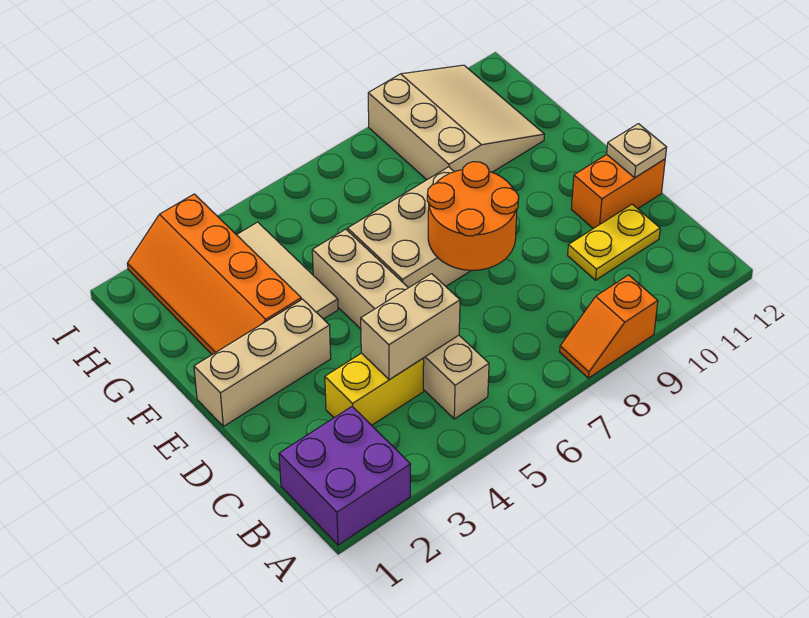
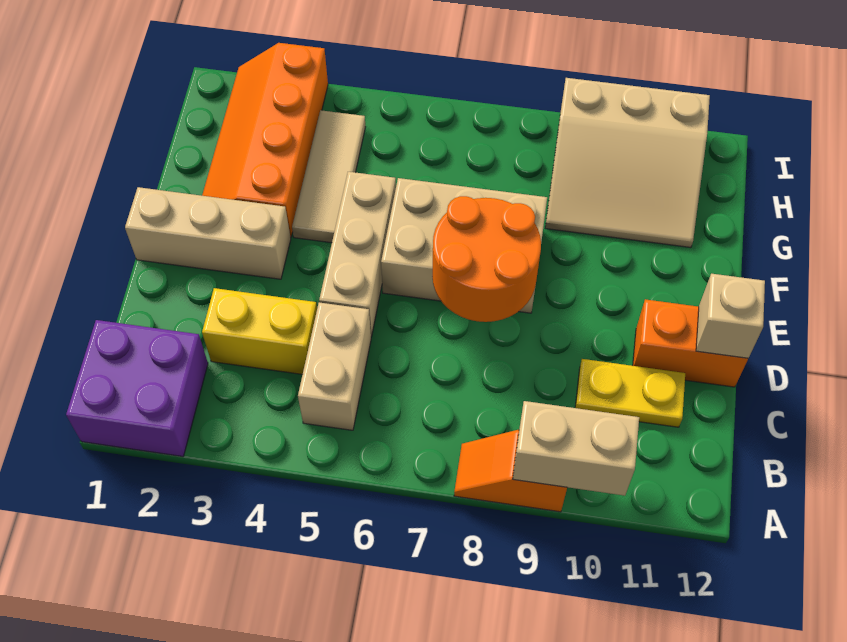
tan brick C4:C5 level 2 -> tan brick A9:A10 level 2
tan plate D12 level 2 -> tan brick D12 level 2
tan slope G9:I11 level 1 top 9 -> tan slope G9:I11 level 1 top I

